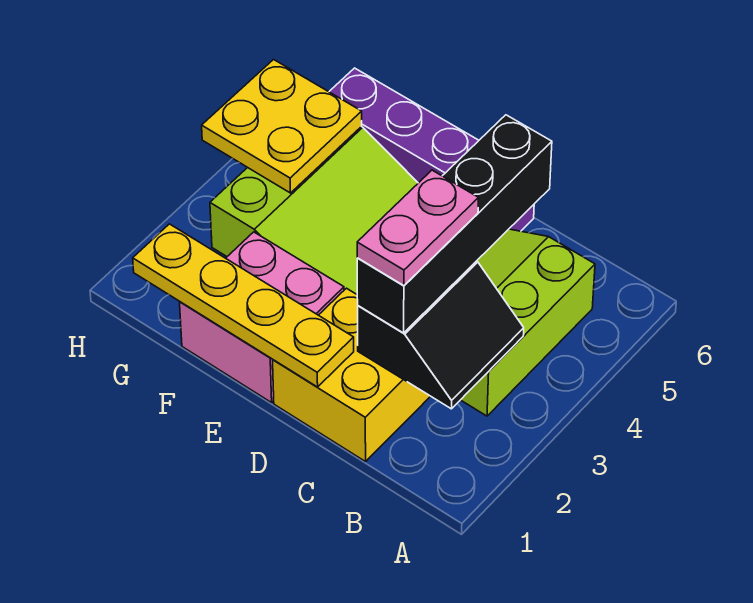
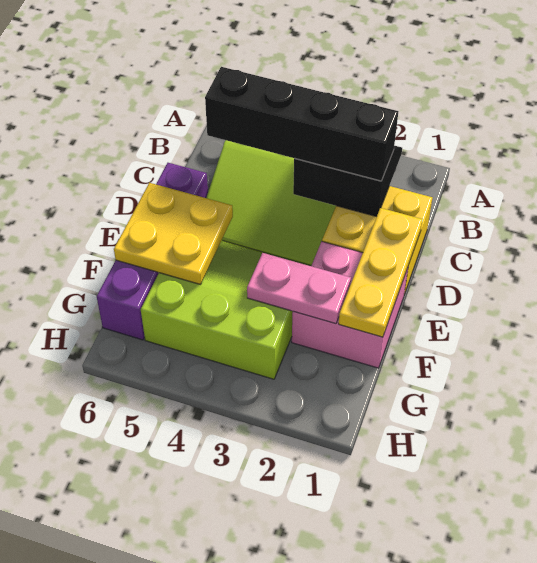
pink plate C2:C3 level 4 -> pink plate F2:F3 level 2
yellow plate D1:G1 level 2 -> yellow plate D1:F1 level 2
yellow plate G4:H5 level 2 -> yellow plate E5:F6 level 2

